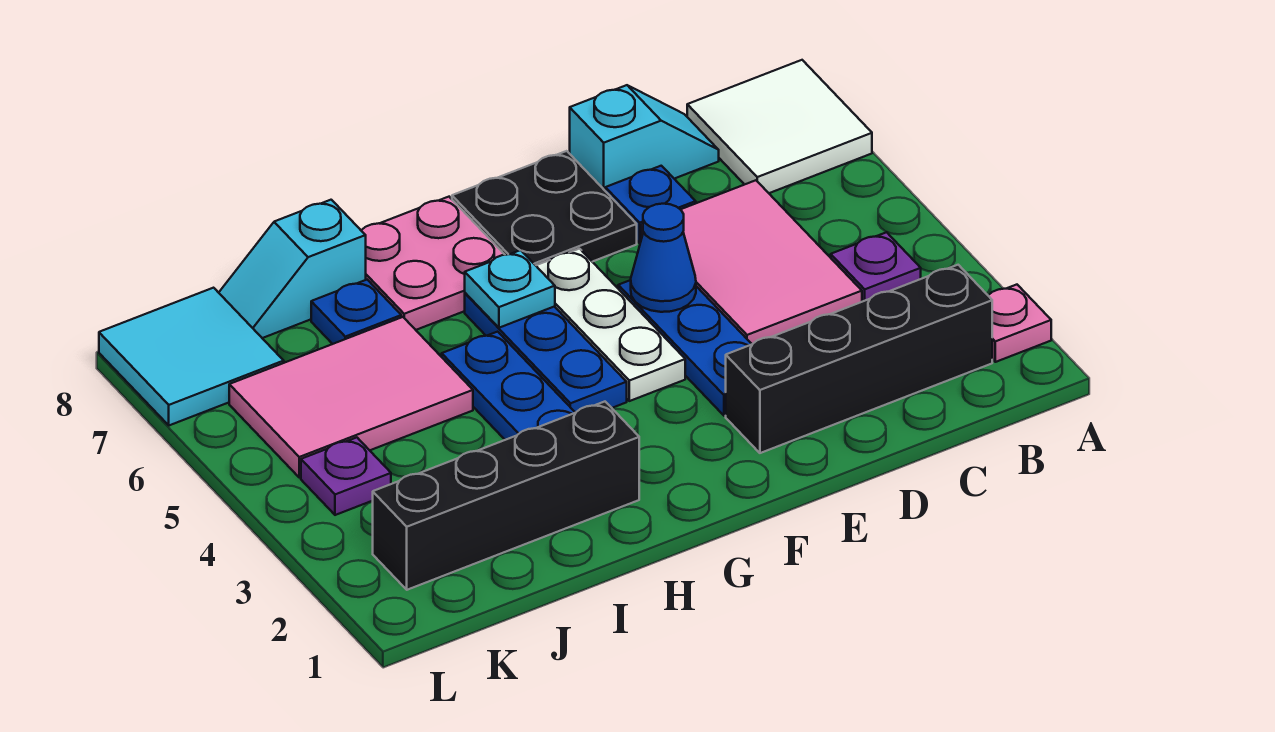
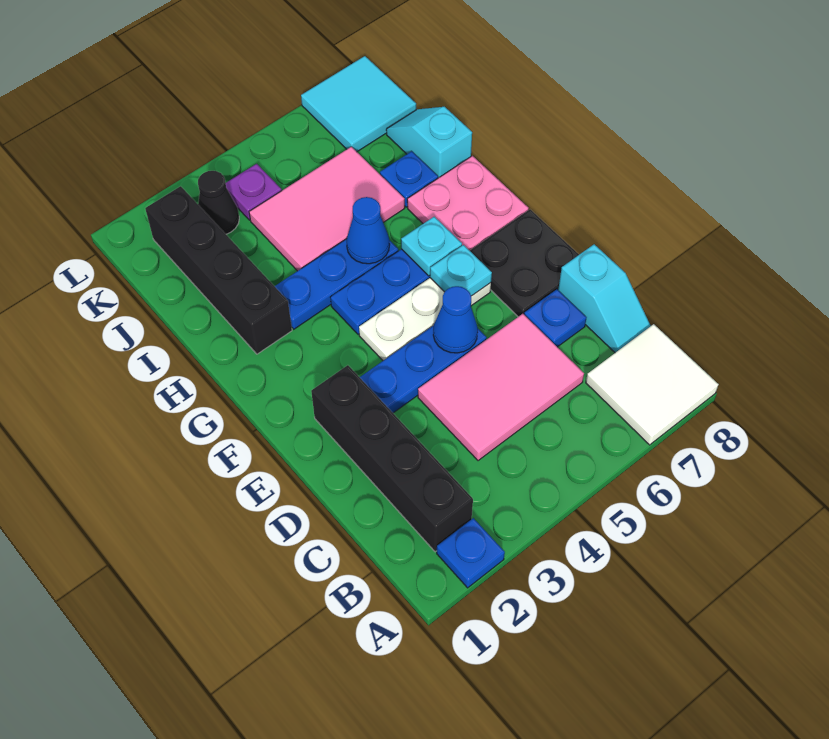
pink plate A2 level 1 -> blue plate A2 level 1
purple plate B4 level 1 -> none
none -> cyan plate F6 level 2
none -> blue cone H5 level 2
pink tile I5:K6 level 1 -> pink tile I4:J6 level 1
none -> black cone K3 level 1

